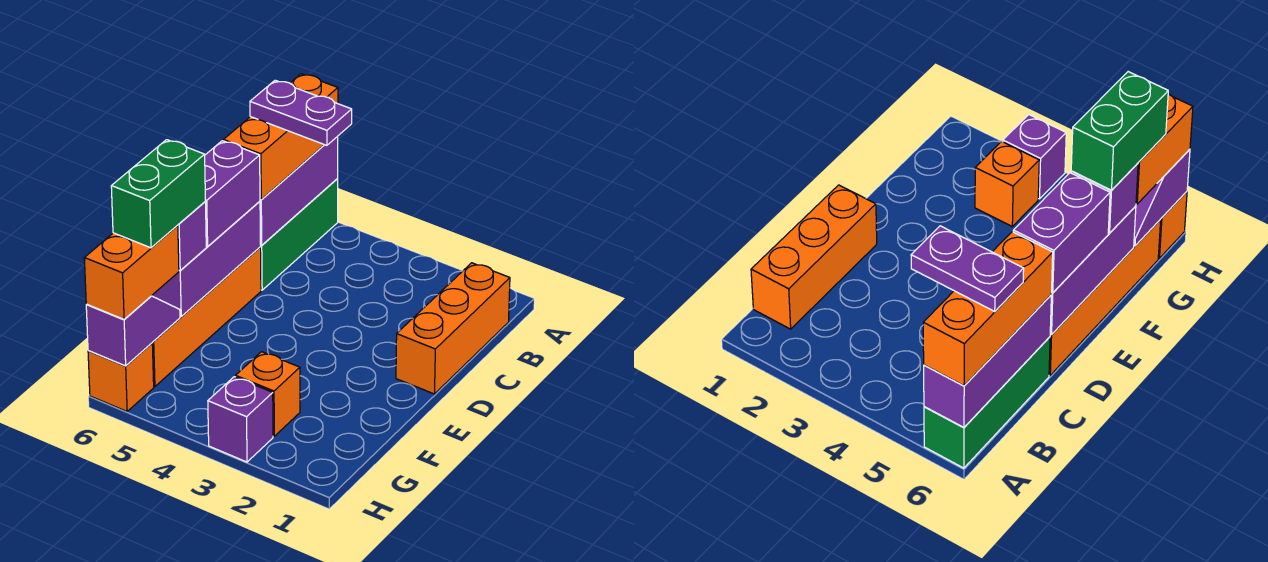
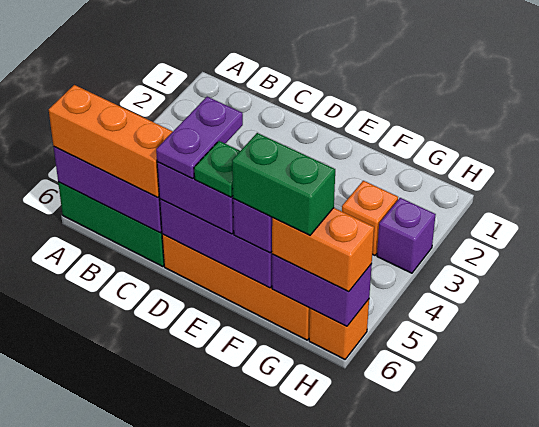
orange brick B1:D1 level 1 -> none
purple plate B5:B6 level 4 -> purple plate D5:D6 level 4
none -> green plate E6 level 4
purple slope G6:H6 level 2 top H -> purple brick G6:H6 level 2

